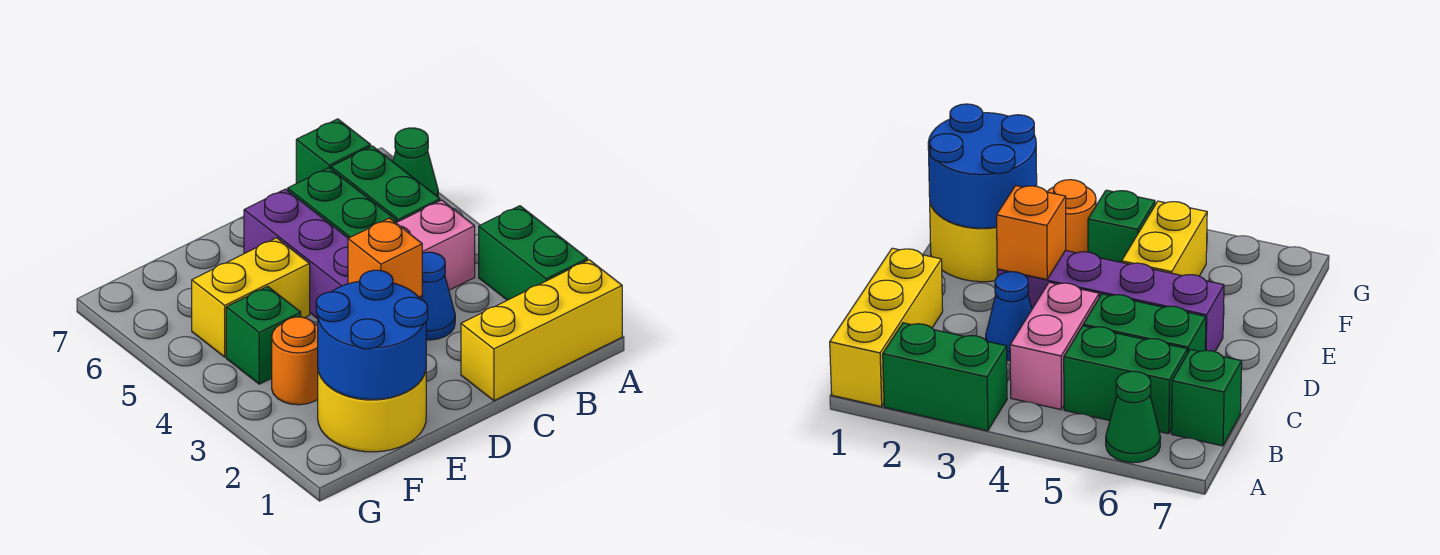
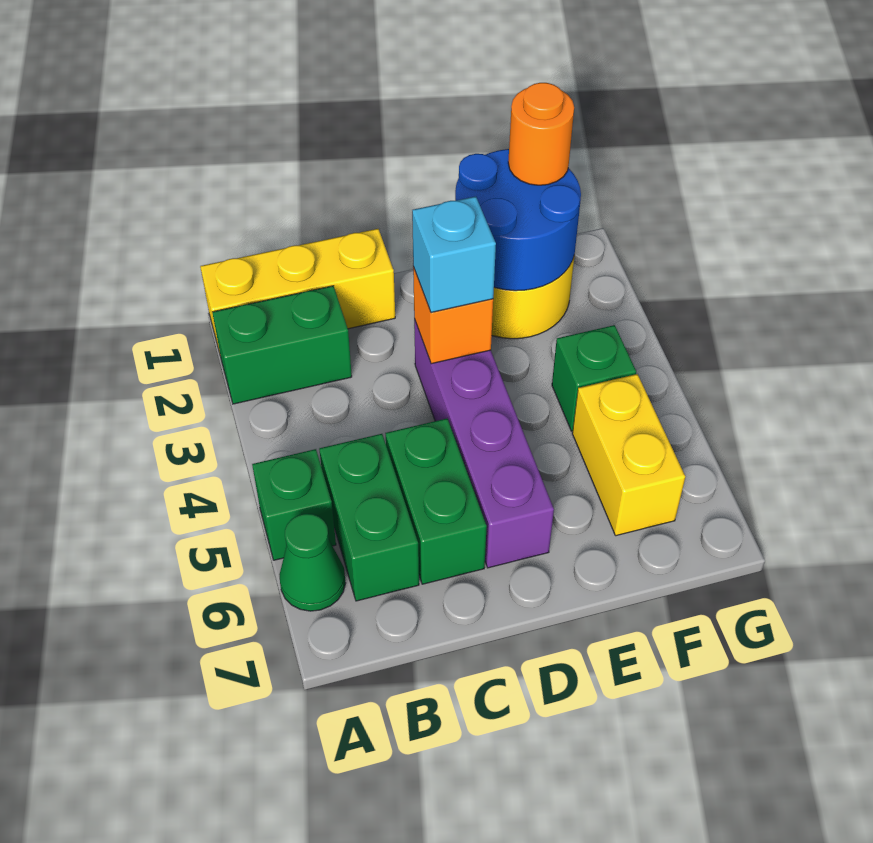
green brick A2:A3 level 1 -> green brick A2:B2 level 1
pink brick B4:C4 level 1 -> none
green brick B7 level 1 -> green brick A5 level 1
blue cone C3 level 1 -> none
none -> cyan brick D3 level 3
yellow brick E5:F5 level 1 -> yellow brick F5:F6 level 1
orange round brick F3 level 1 -> orange round brick F1 level 3

